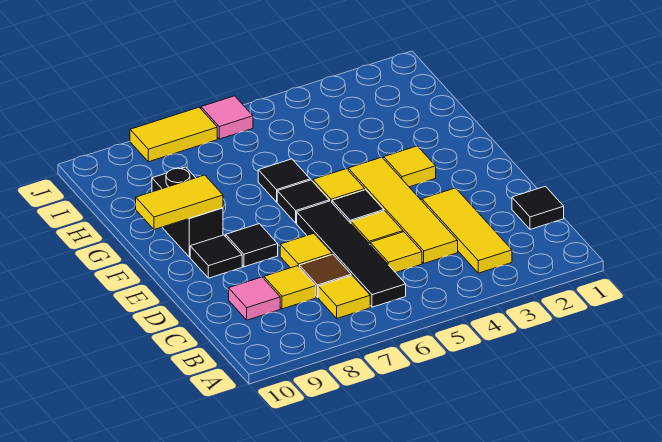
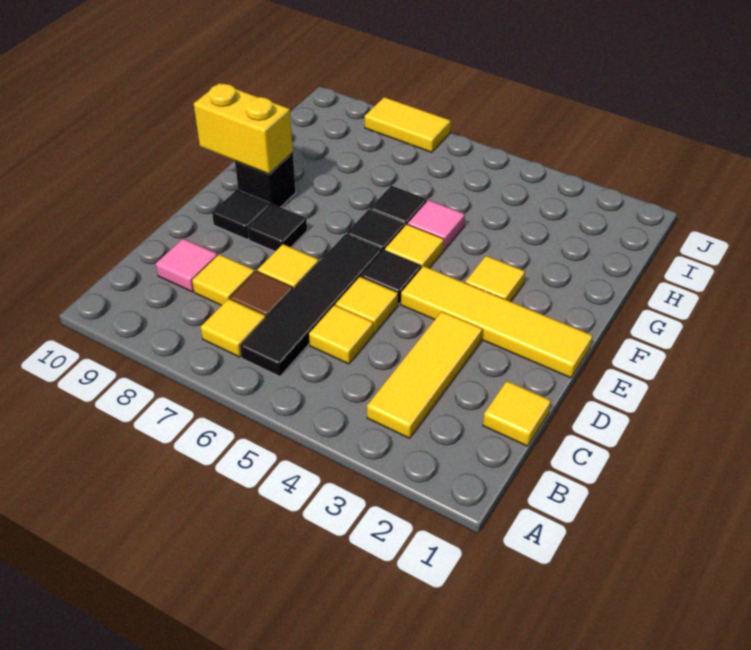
black tile C1 level 1 -> yellow tile C1 level 1
yellow tile C4:F4 level 1 -> yellow tile E1:E4 level 1
black brick F9:G9 level 1 -> black brick F9 level 1
yellow tile F9:F10 level 2 -> yellow brick F9:F10 level 2
pink tile J6 level 1 -> pink tile G5 level 1

